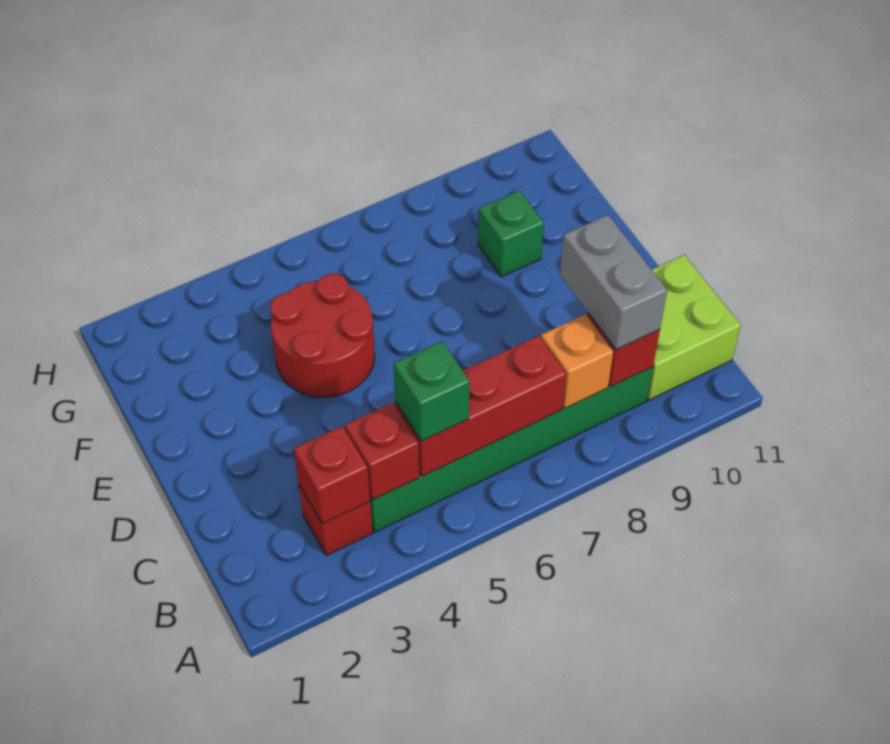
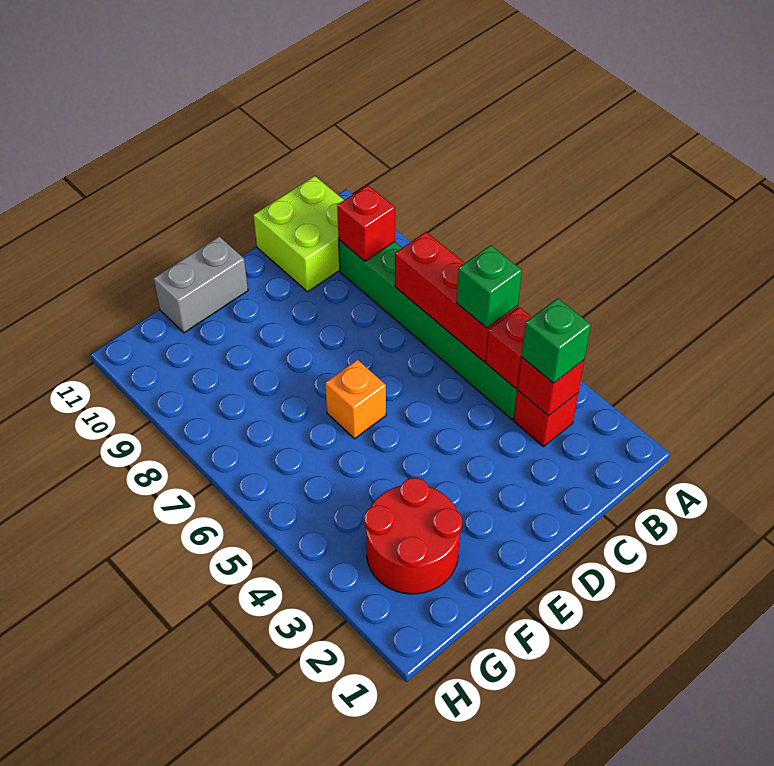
orange brick B8 level 2 -> orange brick E6 level 1
grey brick B9:C9 level 3 -> grey brick E11:F11 level 1
red round brick E4:F5 level 1 -> red round brick F2:G3 level 1
green brick F9 level 1 -> green brick B3 level 3

